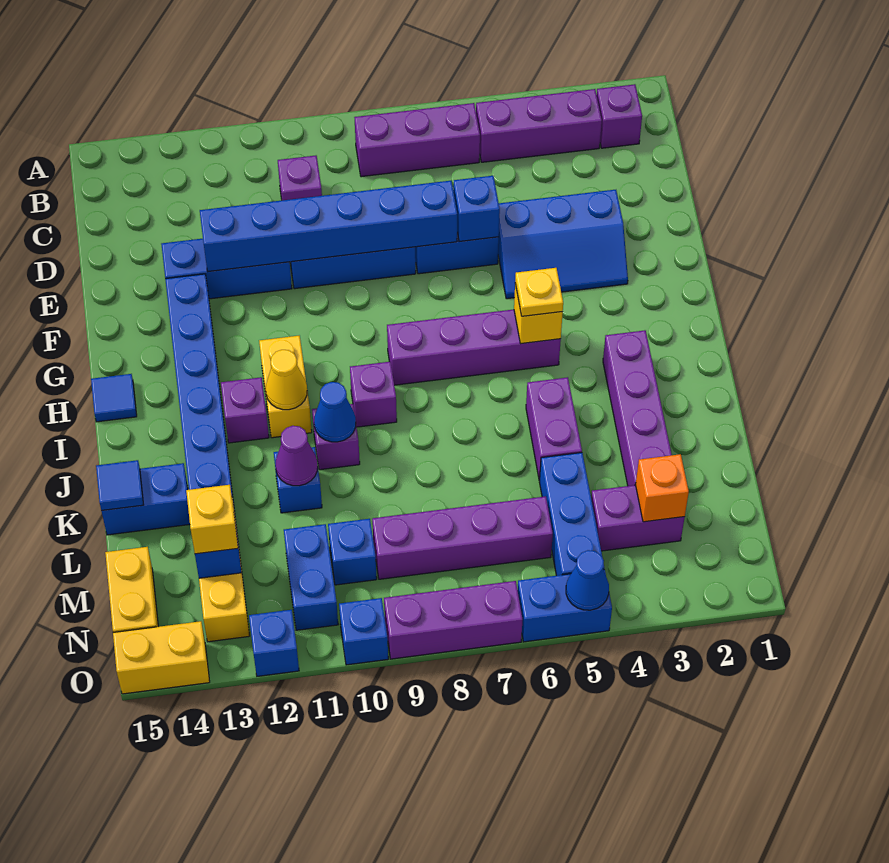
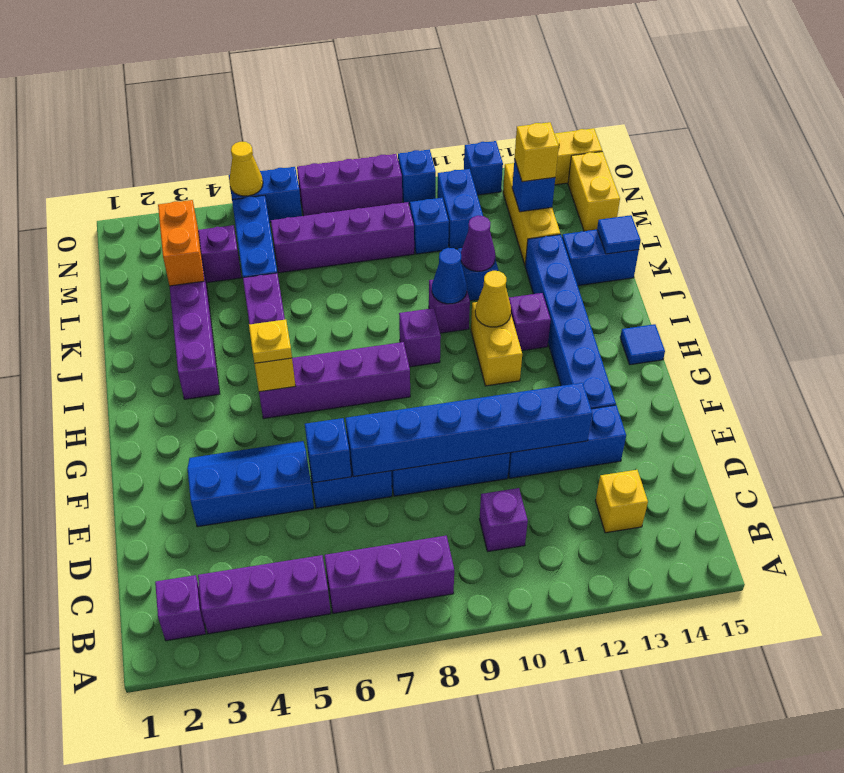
none -> yellow brick C13 level 1
orange brick M3 level 2 -> orange brick L3:M3 level 2
blue cone O5 level 2 -> yellow cone O5 level 2

